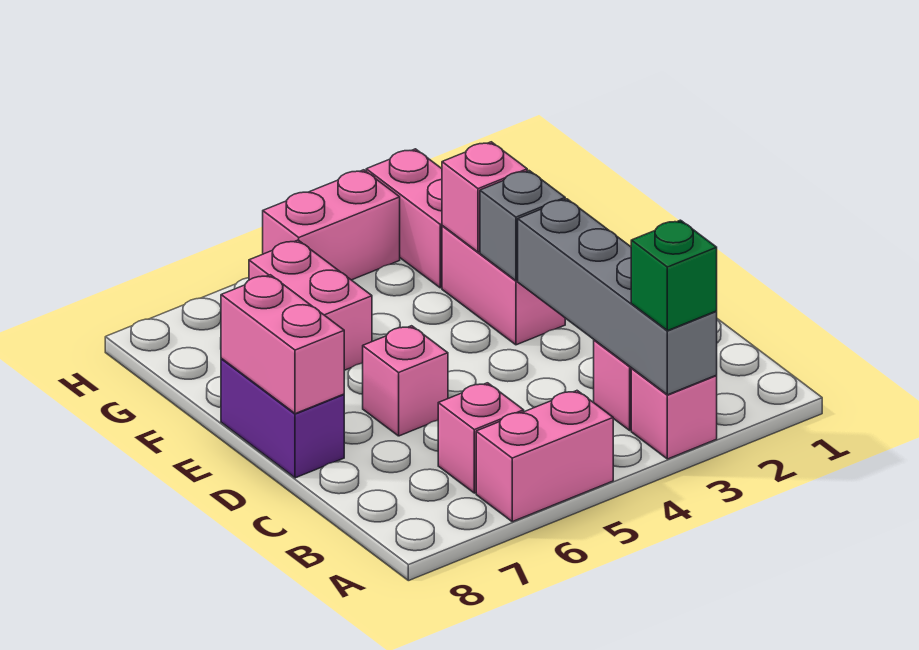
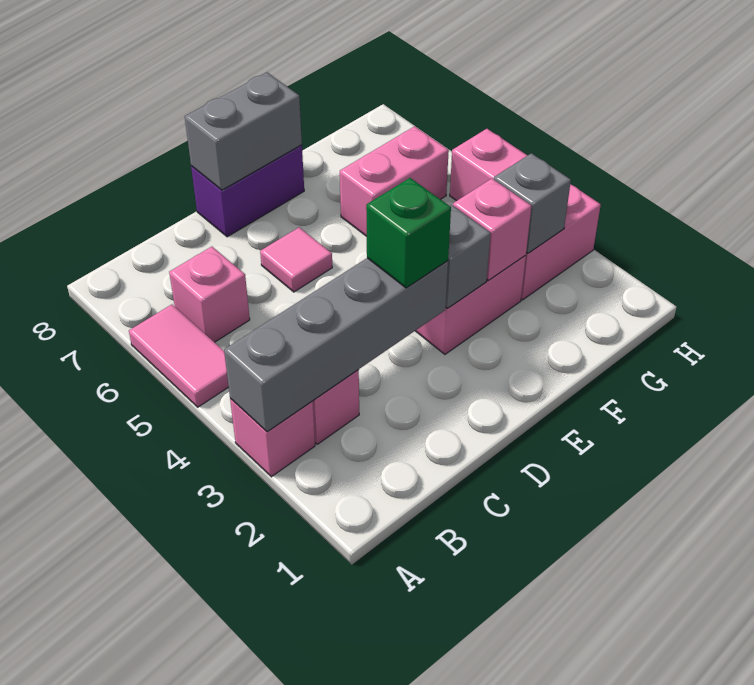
green brick A3 level 3 -> green brick D3 level 3
pink brick A5:A6 level 1 -> pink tile A5:A6 level 1
pink brick D6 level 1 -> pink tile D6 level 1
pink brick D8:E8 level 2 -> grey brick D8:E8 level 2
none -> grey brick G3 level 2

